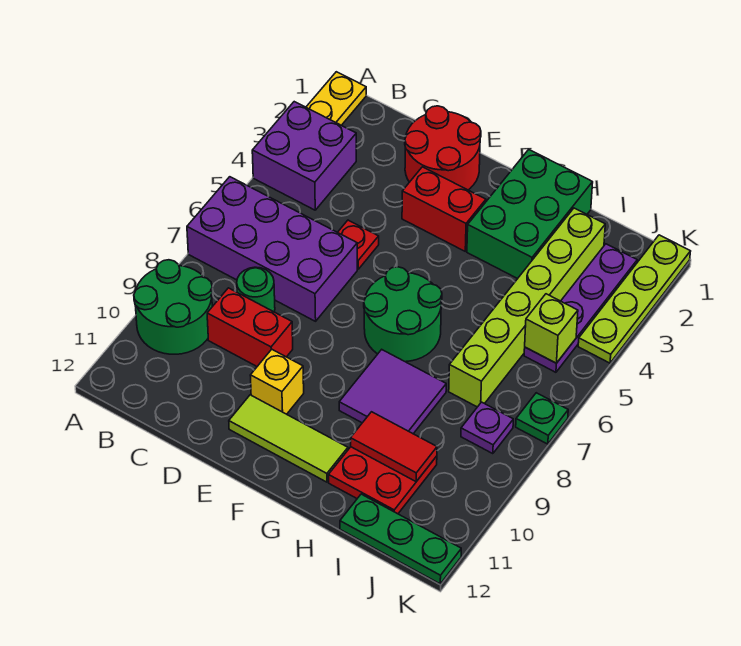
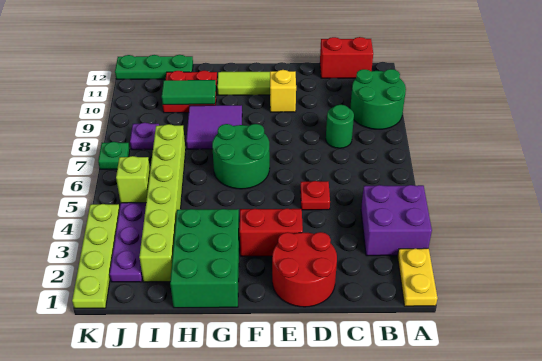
purple brick A6:D7 level 1 -> none
red brick C9:D9 level 1 -> red brick B12:C12 level 1
red tile H10:I10 level 2 -> green tile H10:I10 level 2

